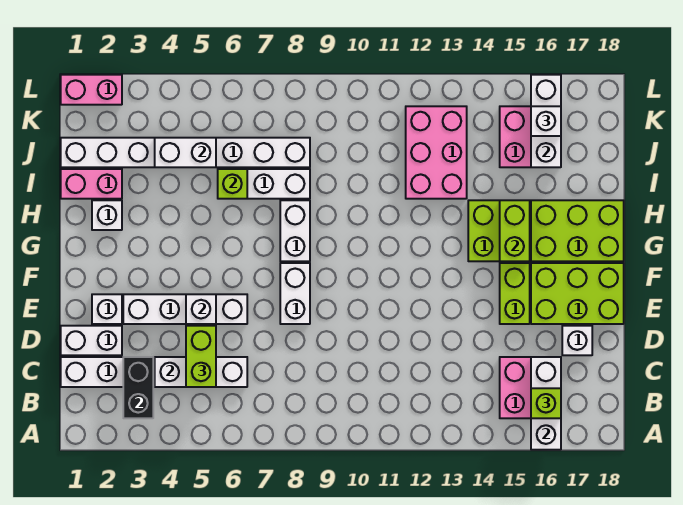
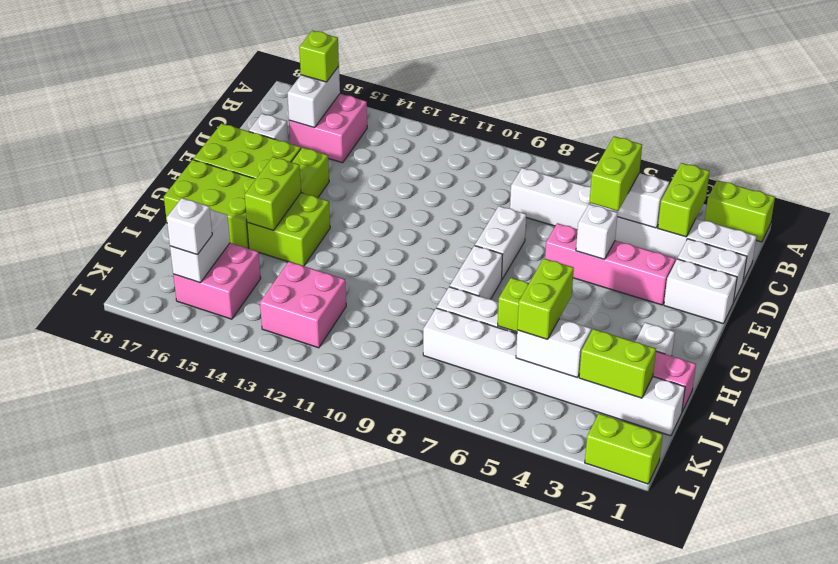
none -> lime brick A1:A2 level 1
white brick A16:C16 level 2 -> white brick B16:C16 level 2
black brick B3:C3 level 2 -> lime brick B3:C3 level 2
white brick C1:C6 level 1 -> white brick C1:C8 level 1
white brick E2 level 1 -> white brick E1:E2 level 1
white brick E3:E6 level 1 -> pink brick E3:E6 level 1
none -> lime brick I5:J5 level 3
pink brick I12:K13 level 1 -> pink brick J12:K13 level 1
none -> lime brick J2:J3 level 2
white brick J16:L16 level 2 -> white brick J16:K16 level 2
pink brick L1:L2 level 1 -> lime brick L1:L2 level 1

